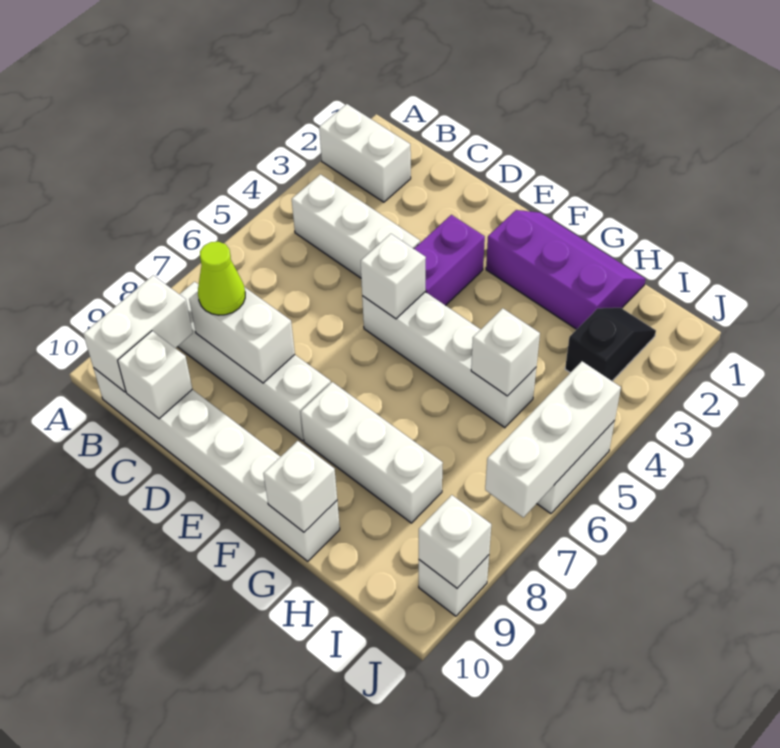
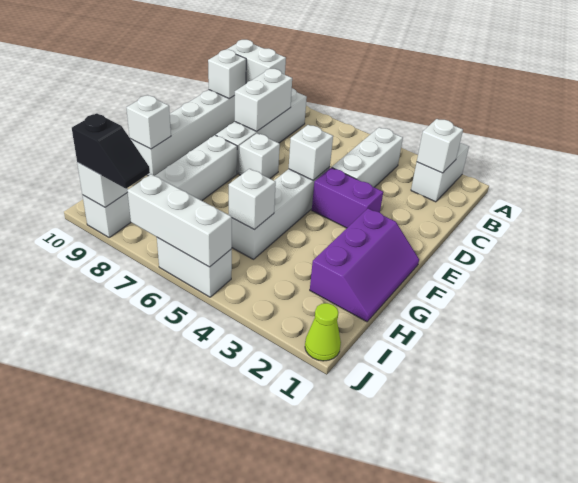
none -> white brick B2 level 2
lime cone C8 level 3 -> lime cone J1 level 1
none -> white brick E7 level 1
black slope I2:I3 level 1 top 3 -> black slope J8:J9 level 3 top 9

